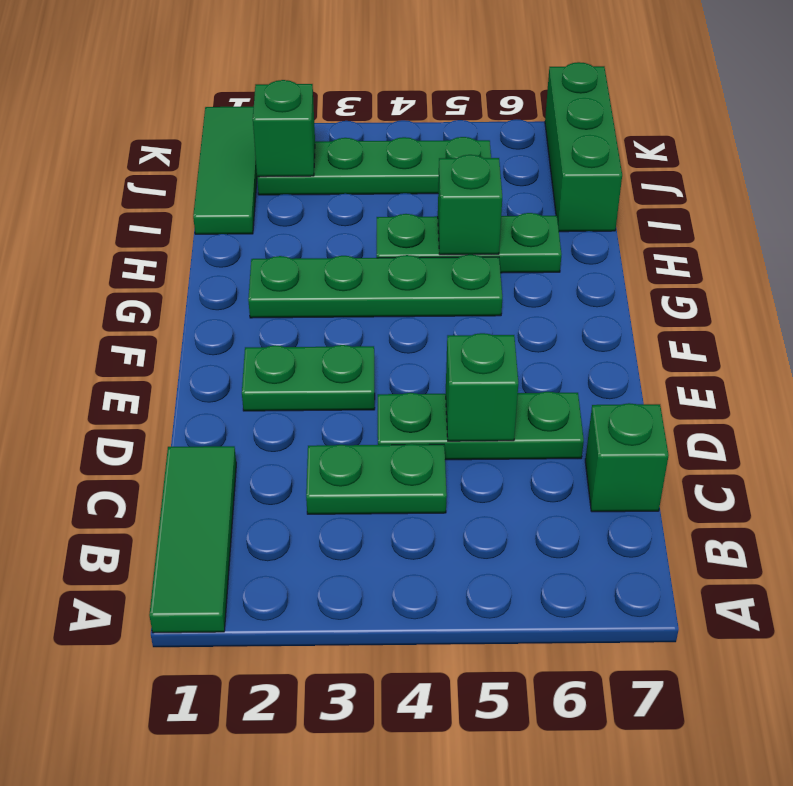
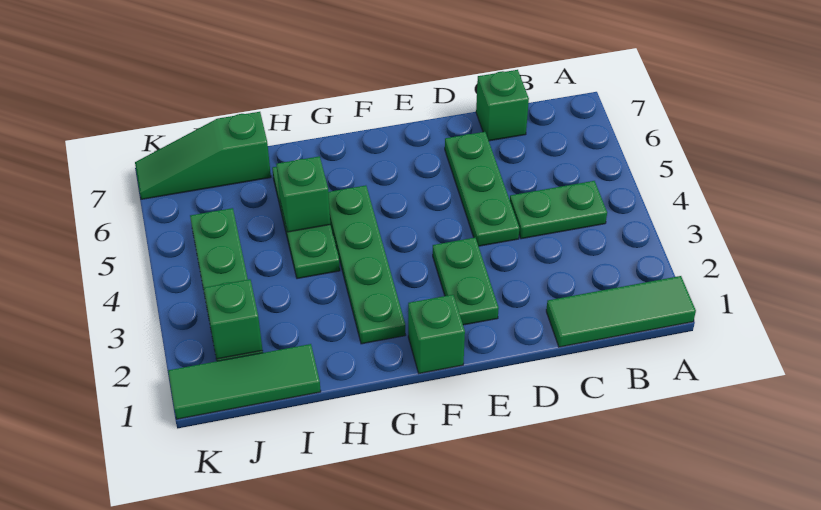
green plate C3:C4 level 1 -> green plate B4:C4 level 1
green brick D5 level 2 -> green brick F1 level 1
green brick I7:K7 level 1 -> green slope I7:K7 level 1 top I

